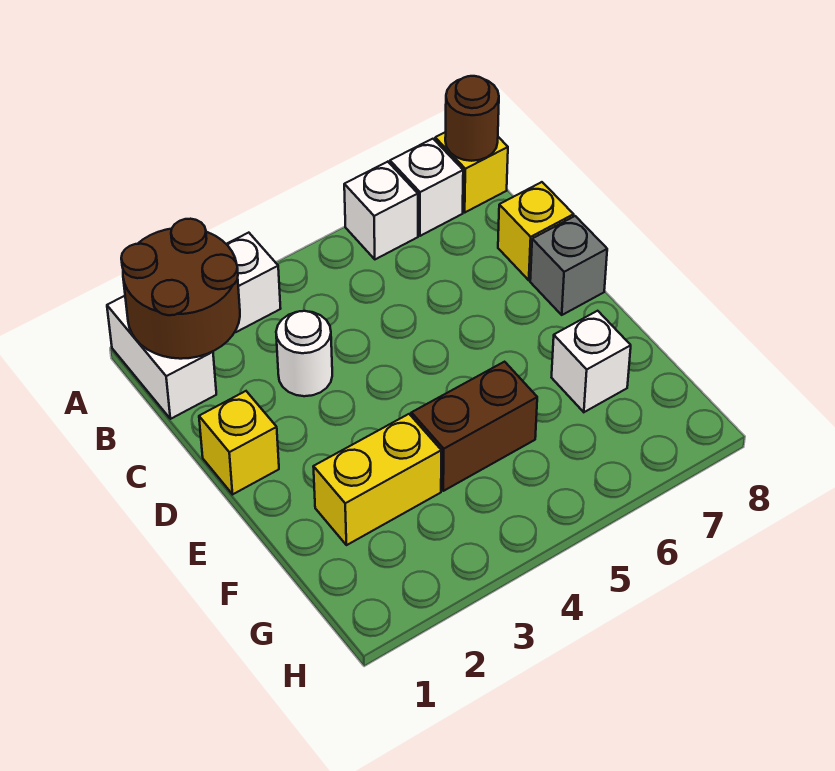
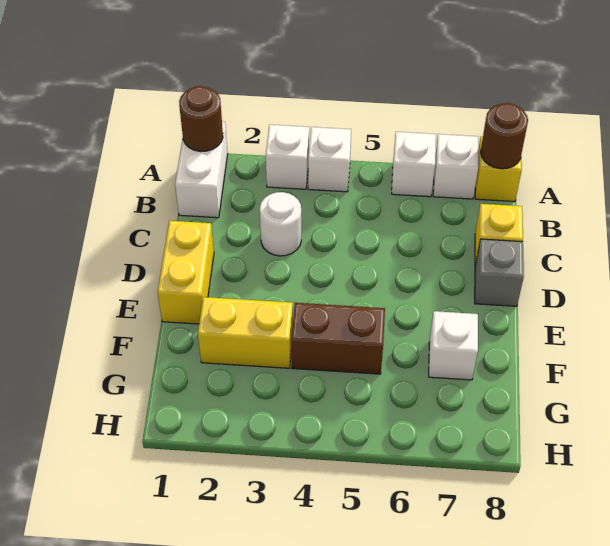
brown round brick A1:B2 level 2 -> brown round brick A1 level 2
none -> white brick A4 level 1
yellow brick D1 level 1 -> yellow brick D1:E1 level 1

